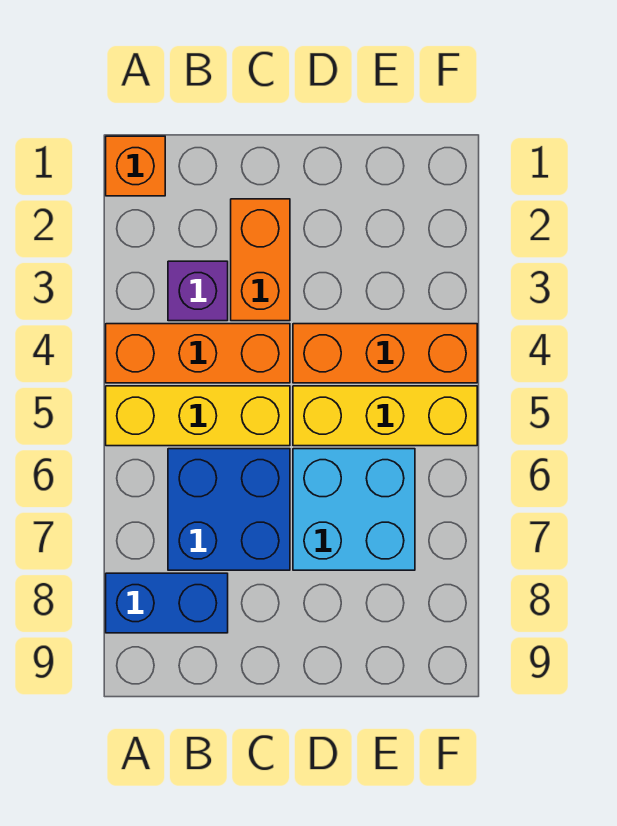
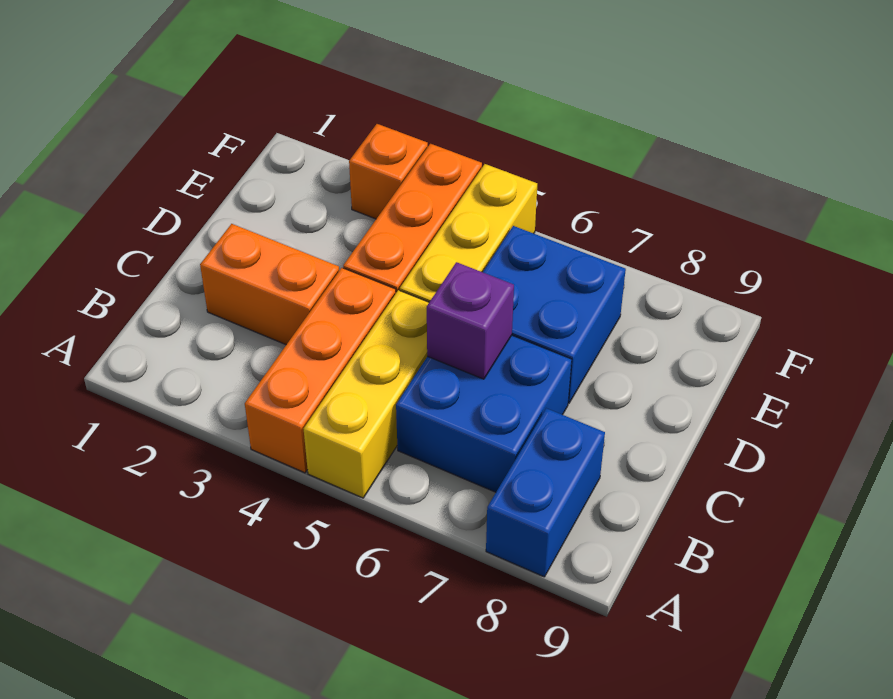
orange brick A1 level 1 -> orange brick F3 level 1
purple brick B3 level 1 -> purple brick C6 level 2
cyan brick D6:E7 level 1 -> blue brick D6:E7 level 1

